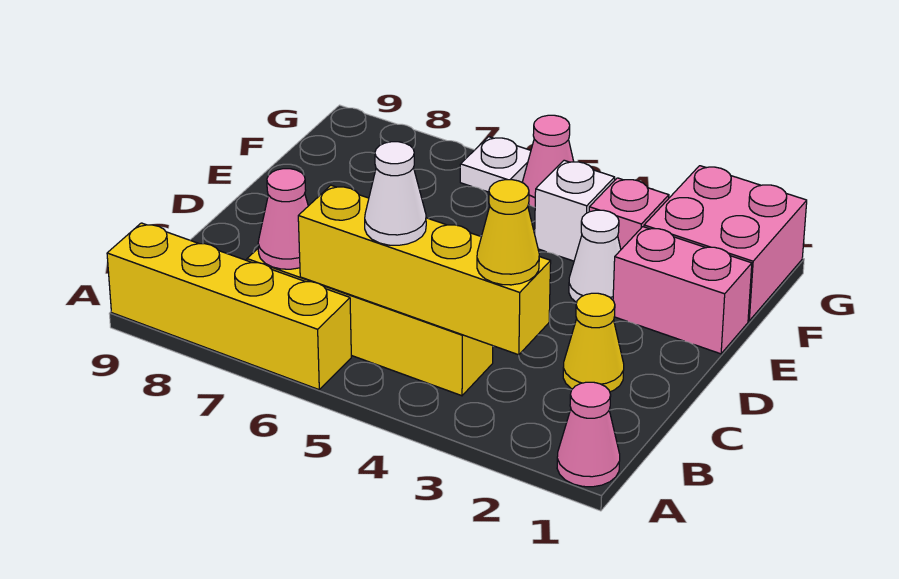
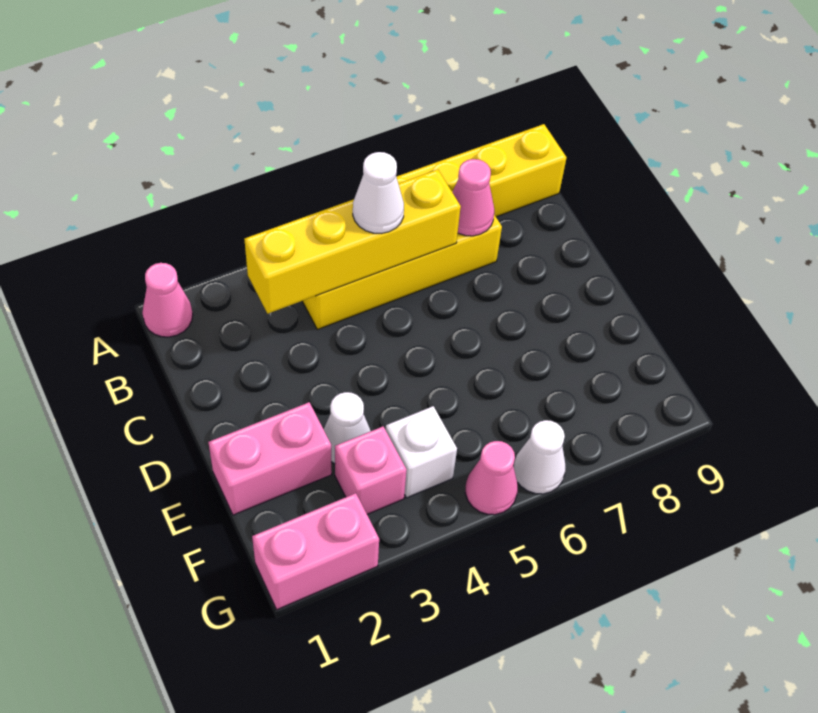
yellow cone B3 level 3 -> none
yellow cone C2 level 1 -> none
pink brick F1:G2 level 1 -> pink brick G1:G2 level 1
white plate G6 level 1 -> white cone G6 level 1

